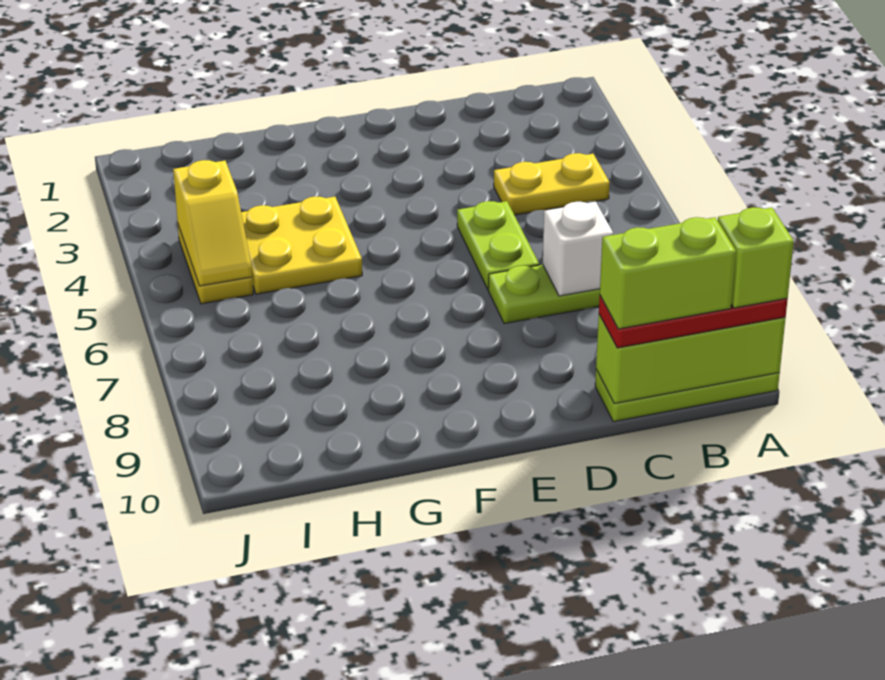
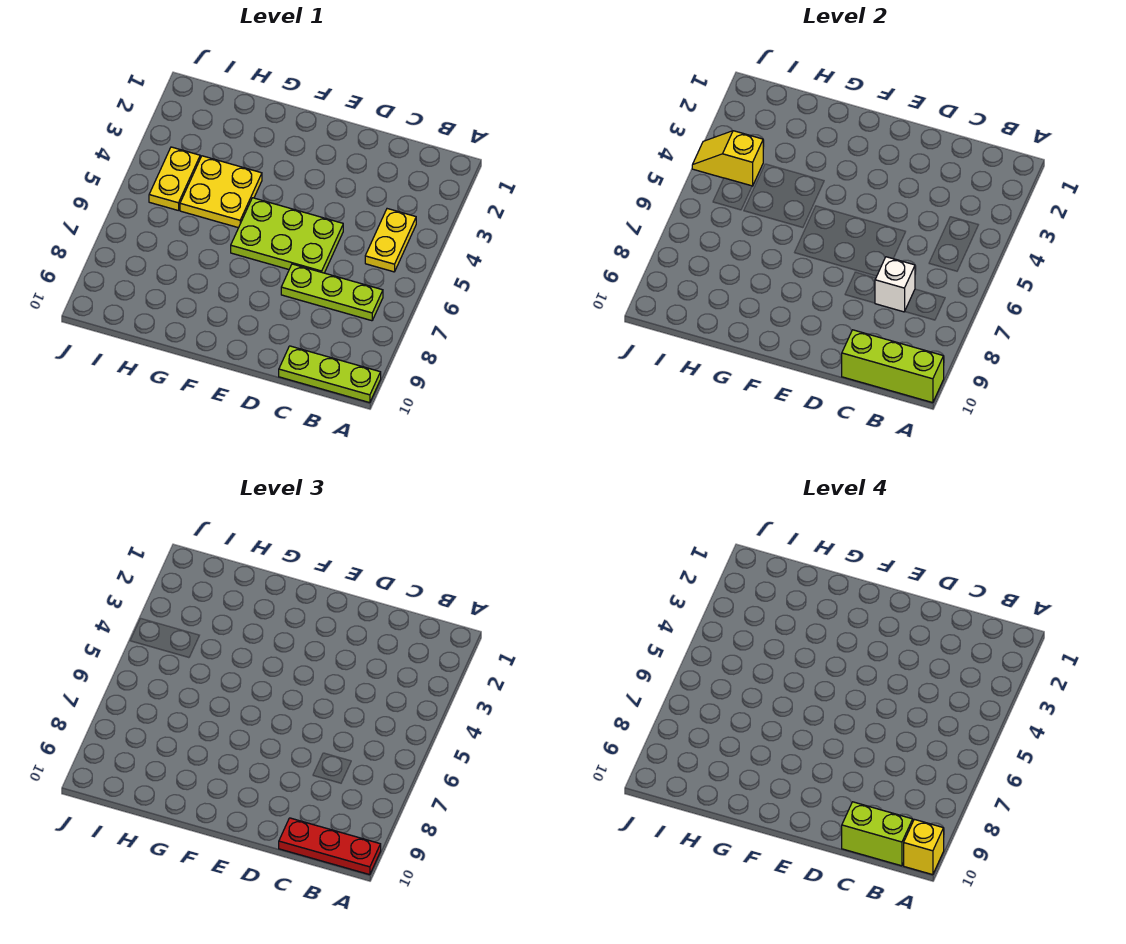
lime brick A10 level 4 -> yellow brick A10 level 4
yellow plate B4:C4 level 1 -> yellow plate B4:B5 level 1
lime plate D5:D6 level 1 -> lime plate D5:F6 level 1
yellow slope I4:I5 level 2 top 4 -> yellow slope I4:J4 level 2 top I

